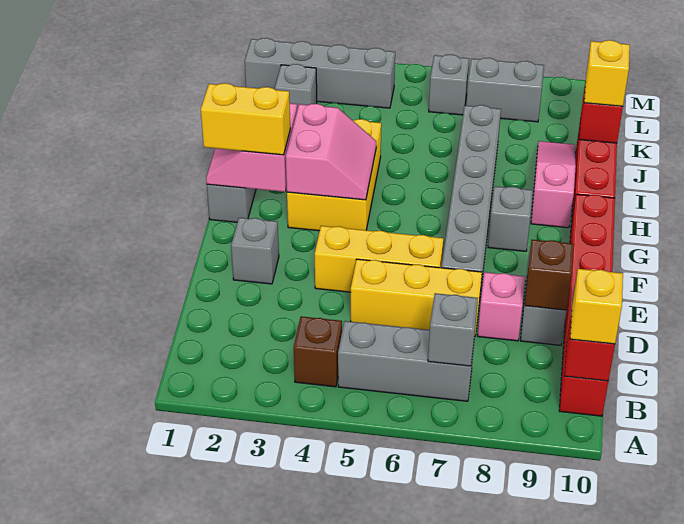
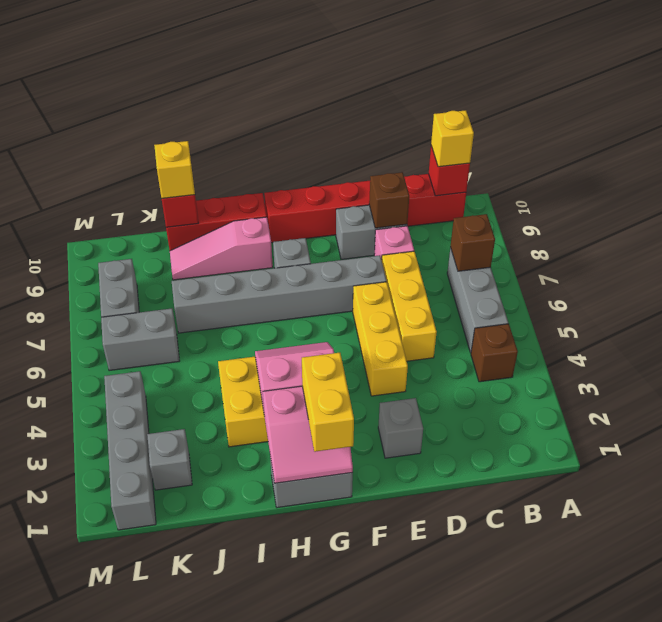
grey brick B7 level 2 -> brown brick B7 level 2
grey brick L6 level 1 -> grey brick K6:L6 level 1

